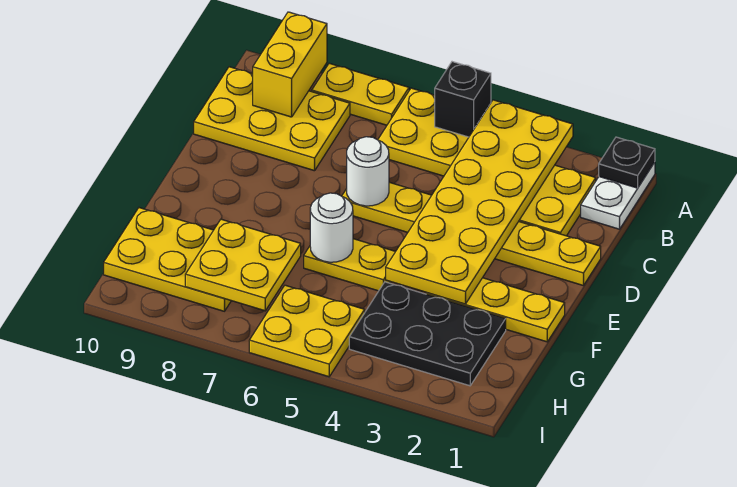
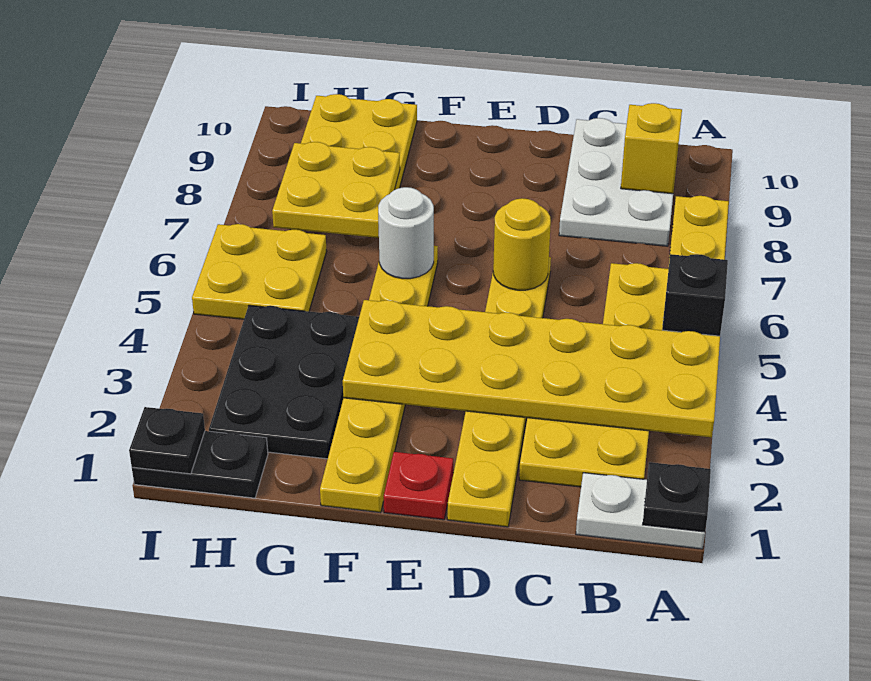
yellow brick A9:B9 level 2 -> yellow brick B9 level 2
yellow plate B8:C10 level 1 -> white plate B8:C10 level 1
white round brick D6 level 2 -> yellow round brick D6 level 2
none -> red plate E1 level 1
none -> black plate H1:I1 level 1
none -> black plate I1 level 2

